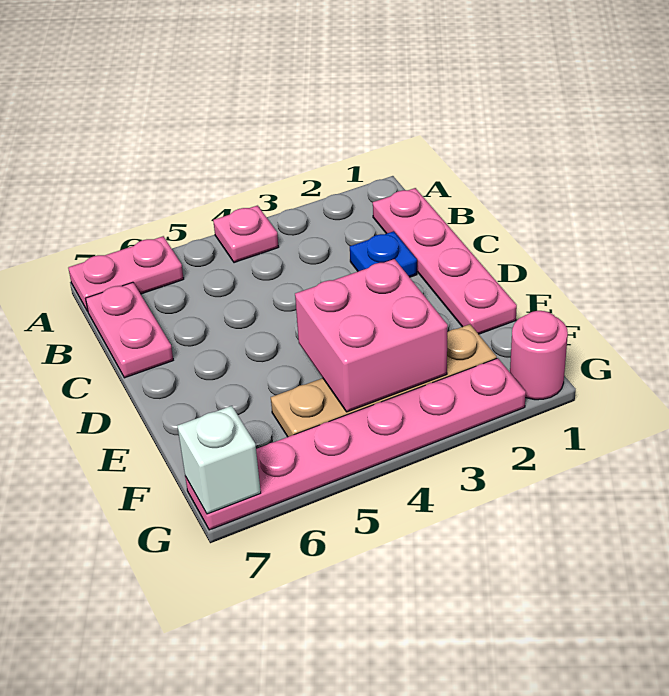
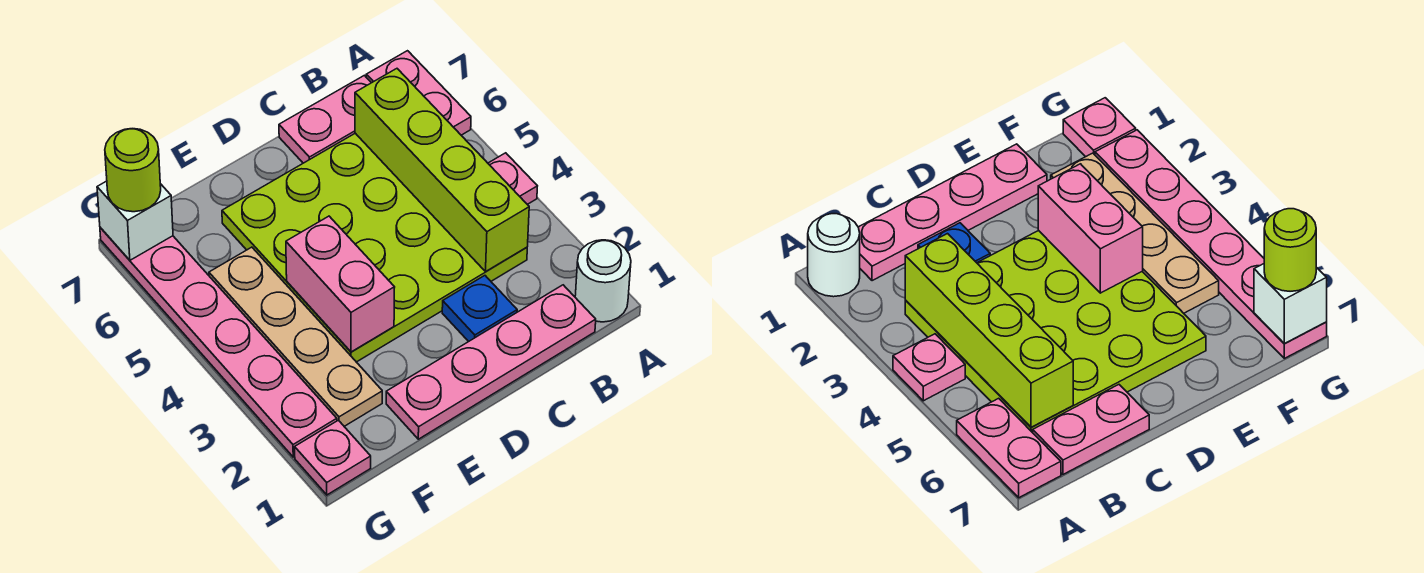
none -> white round brick A1 level 1
none -> lime plate B3:E6 level 1
none -> lime brick B3:B6 level 2
pink brick E3:F4 level 2 -> pink brick E3:E4 level 2
pink round brick G1 level 1 -> pink plate G1 level 1
none -> lime round brick G7 level 3

